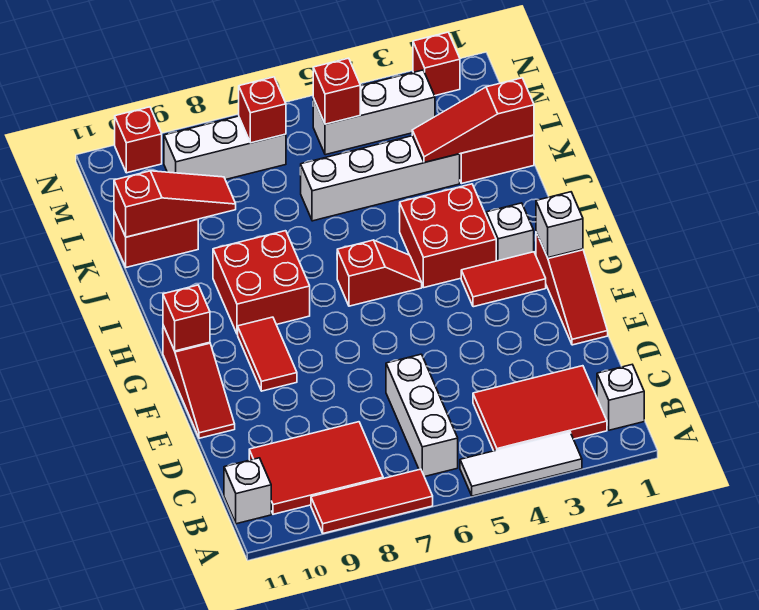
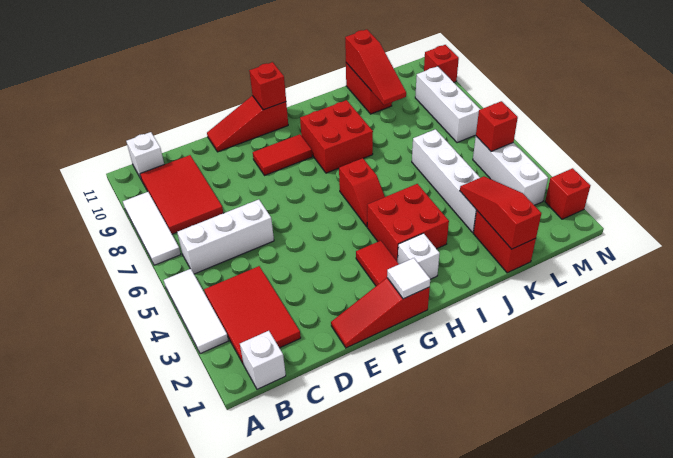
red tile A7:A9 level 1 -> white tile A7:A9 level 1
white brick G1 level 2 -> white tile G1 level 2
red brick M7 level 2 -> none

